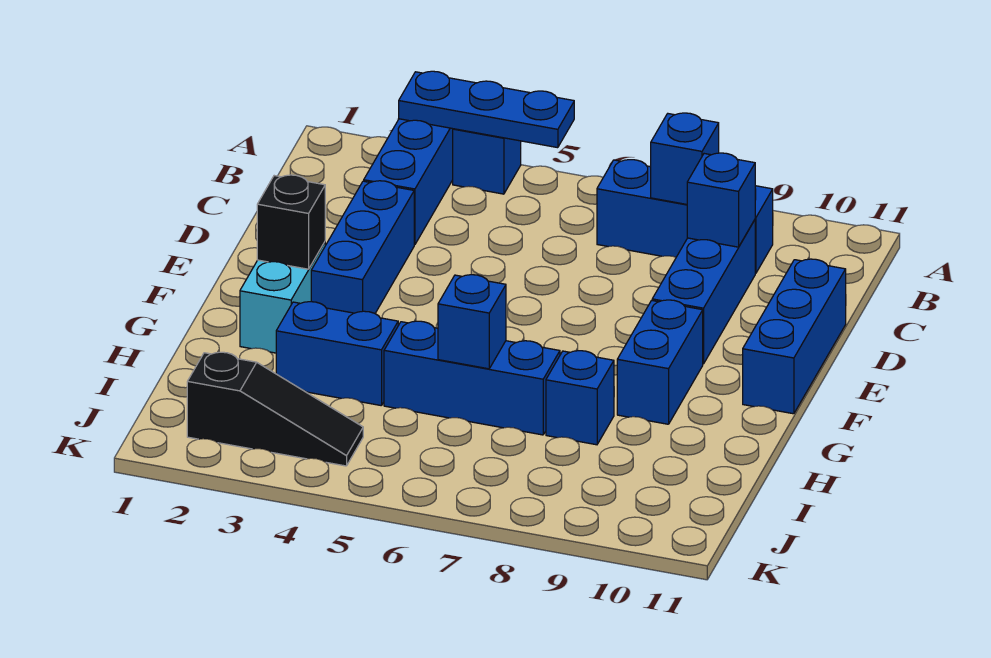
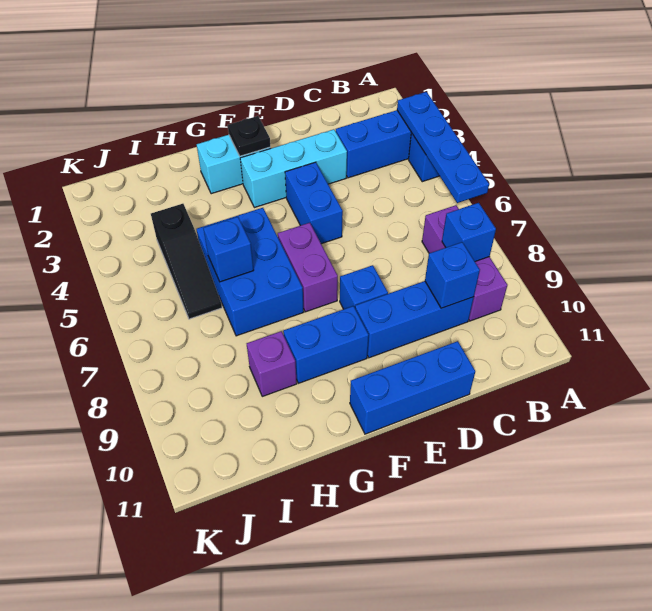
blue plate A3:A5 level 2 -> blue plate A3:A6 level 2
blue brick B7:B9 level 1 -> purple brick B7:B9 level 1
blue brick D3:F3 level 1 -> cyan brick D3:F3 level 1
black brick F2 level 2 -> black plate F2 level 2
none -> purple brick F6:F7 level 1
blue brick H3:H4 level 1 -> blue brick E4:E5 level 1
blue brick H5:H7 level 1 -> blue brick G5:H7 level 1
blue brick H8 level 1 -> blue brick E8 level 1
none -> purple brick H9 level 1
black slope J2:J4 level 1 top 2 -> black slope I4:I6 level 1 top 4

